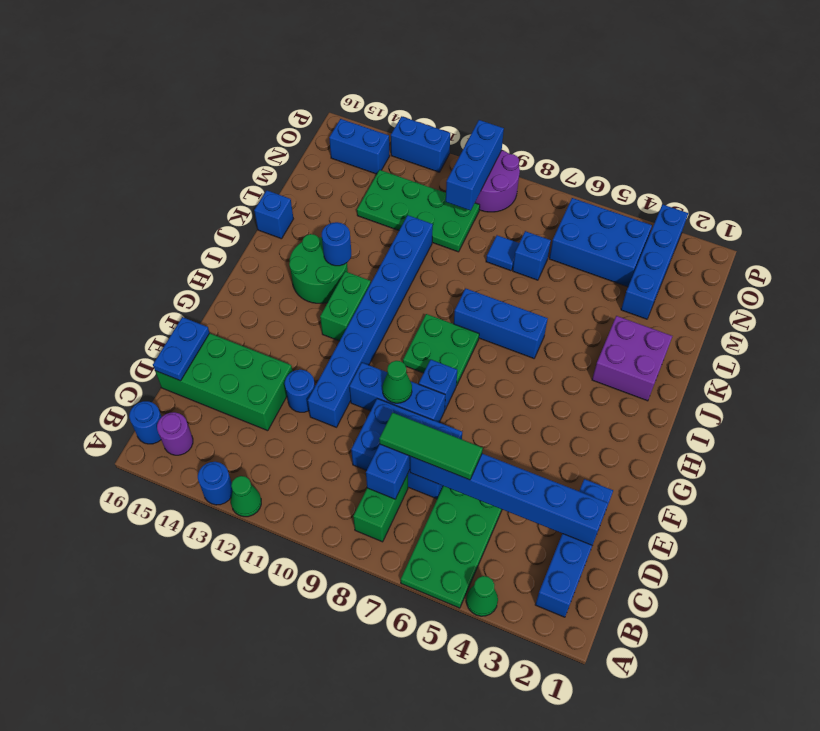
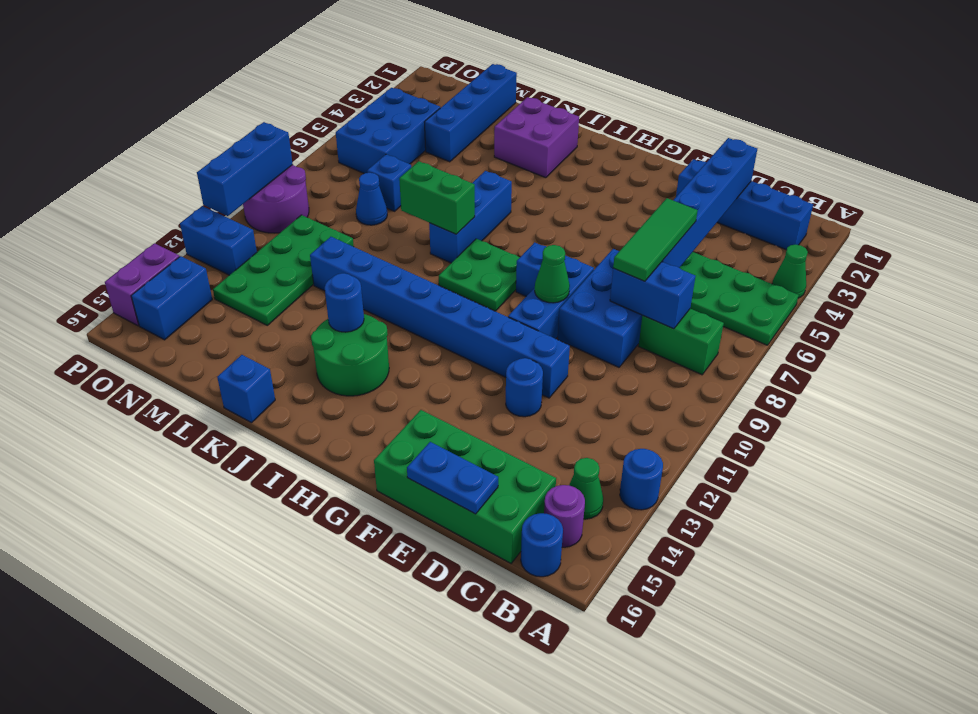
green cone A12 level 1 -> green cone B14 level 1
green brick D13:E16 level 1 -> green brick C15:F16 level 1
green brick H12:I12 level 1 -> green brick J8:K8 level 2
blue brick M3:P3 level 1 -> blue brick M1:M4 level 1
blue tile M8 level 1 -> blue cone M8 level 1
blue brick N10:P10 level 2 -> blue brick P9:P11 level 2
blue brick P12:P13 level 1 -> blue brick O12:P12 level 1
none -> purple brick P14:P15 level 1

